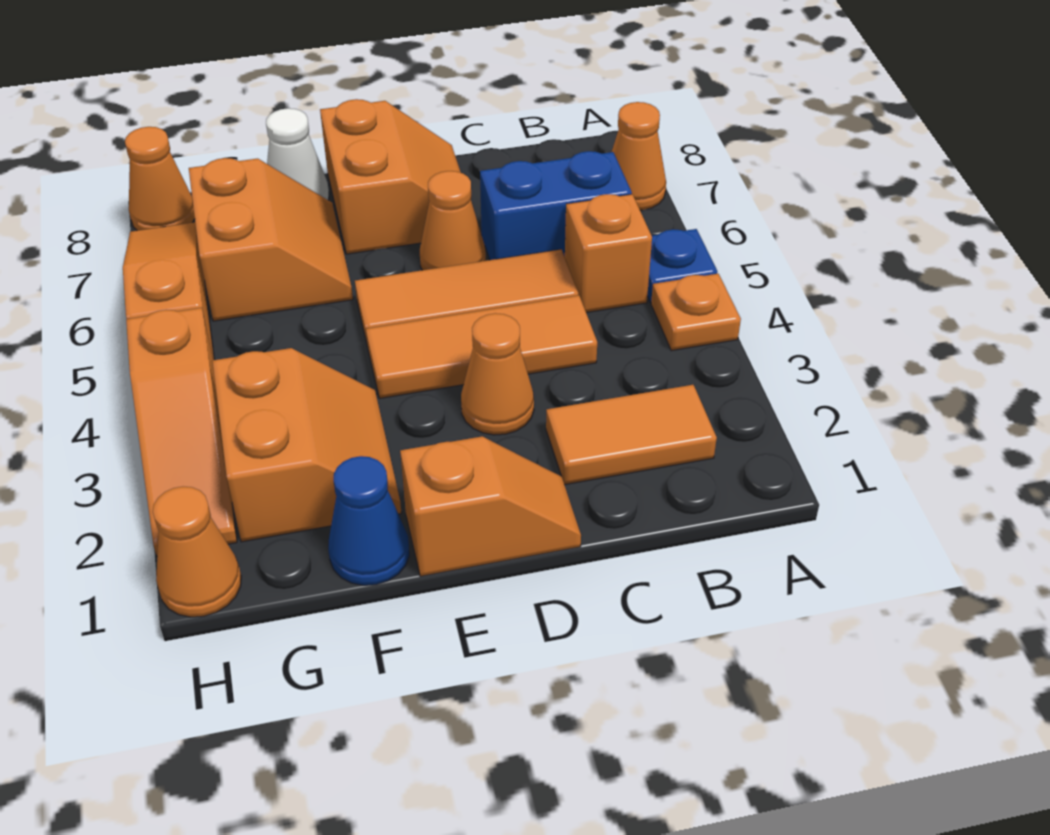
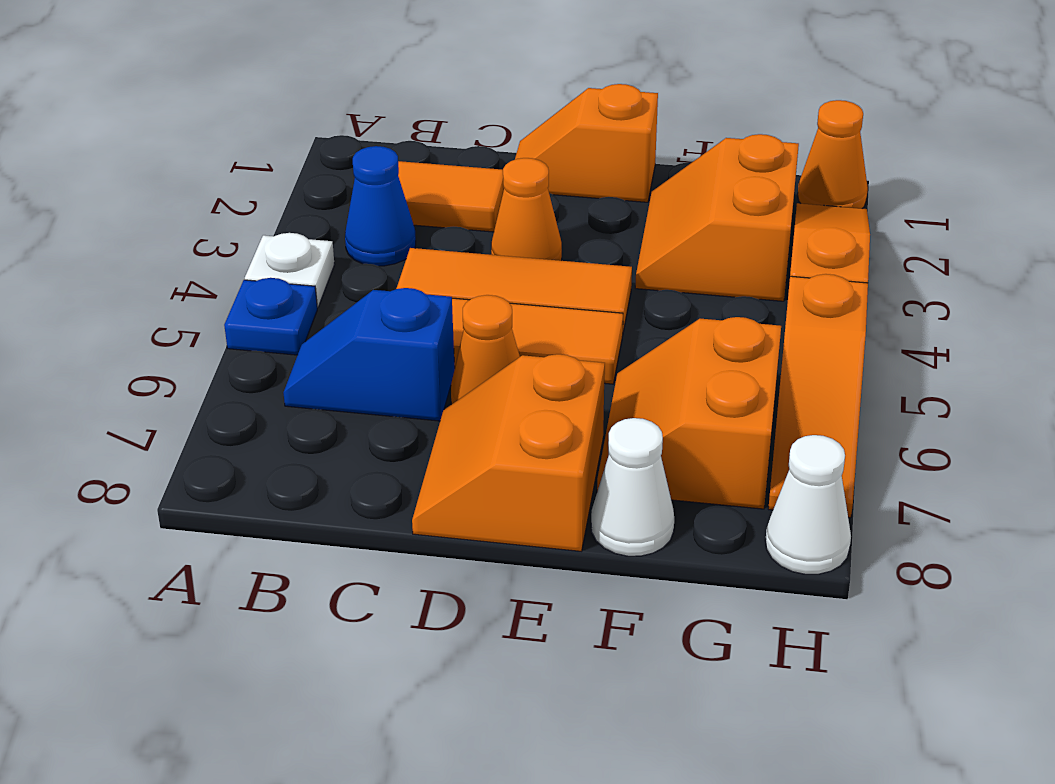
orange plate A4 level 1 -> white plate A4 level 1
orange cone A7 level 1 -> none
orange brick B5 level 1 -> none
blue brick B6:C6 level 1 -> blue slope B6:C6 level 1 top C
blue cone F1 level 1 -> blue cone B3 level 1
orange cone H8 level 1 -> white cone H8 level 1

